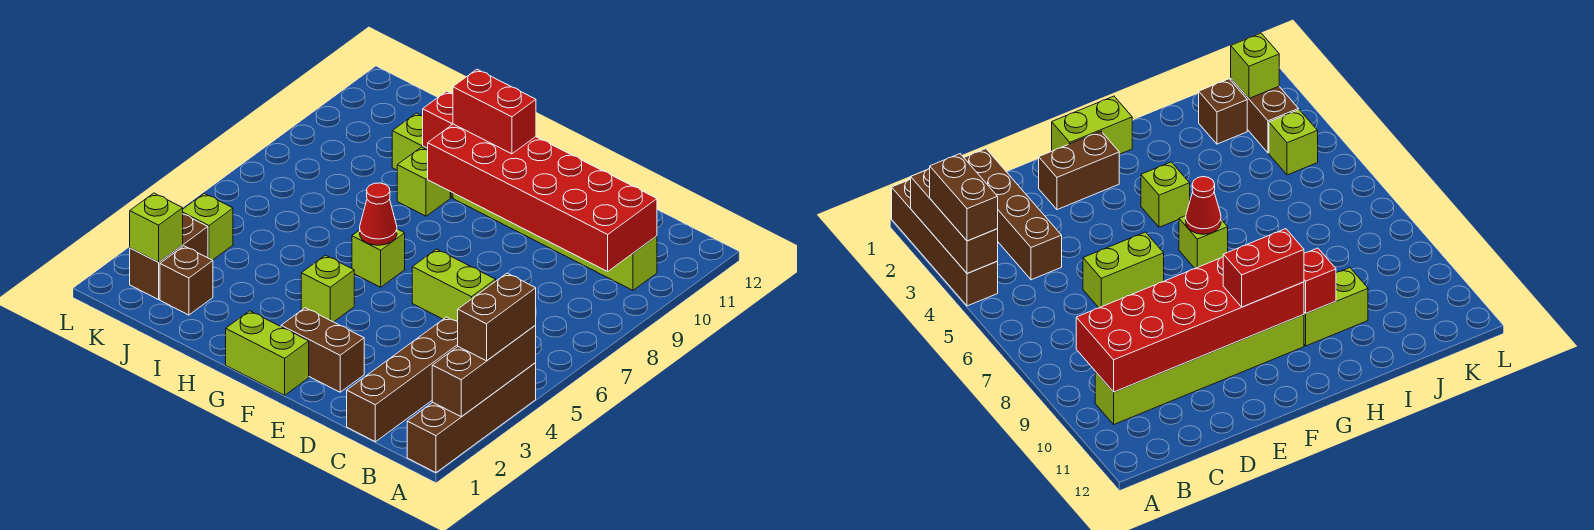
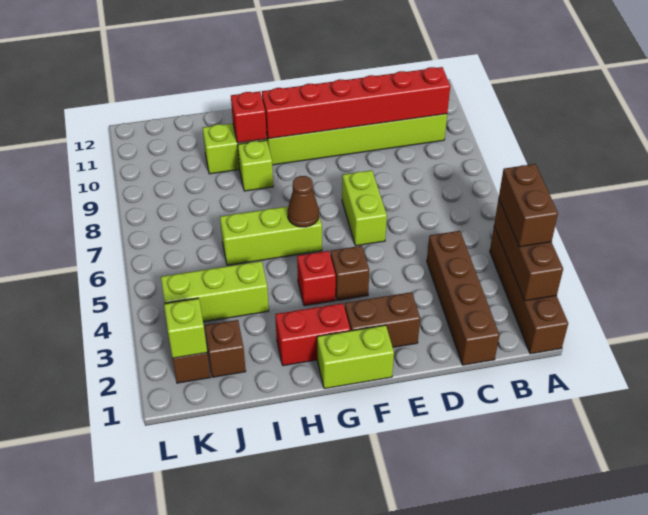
red brick B9:G10 level 2 -> red brick B10:G10 level 2
lime brick D6:E6 level 1 -> lime brick E6:E7 level 1
none -> brown brick F4 level 1
red brick F10:G10 level 3 -> red brick G2:H2 level 1
lime brick G4 level 1 -> red brick G4 level 1
lime brick G6 level 1 -> lime brick G6:I6 level 1
red cone G6 level 2 -> brown cone G6 level 2
lime brick K4 level 1 -> lime brick I4:K4 level 1

